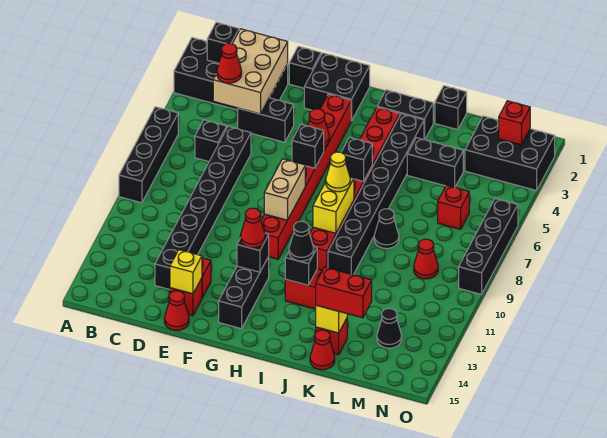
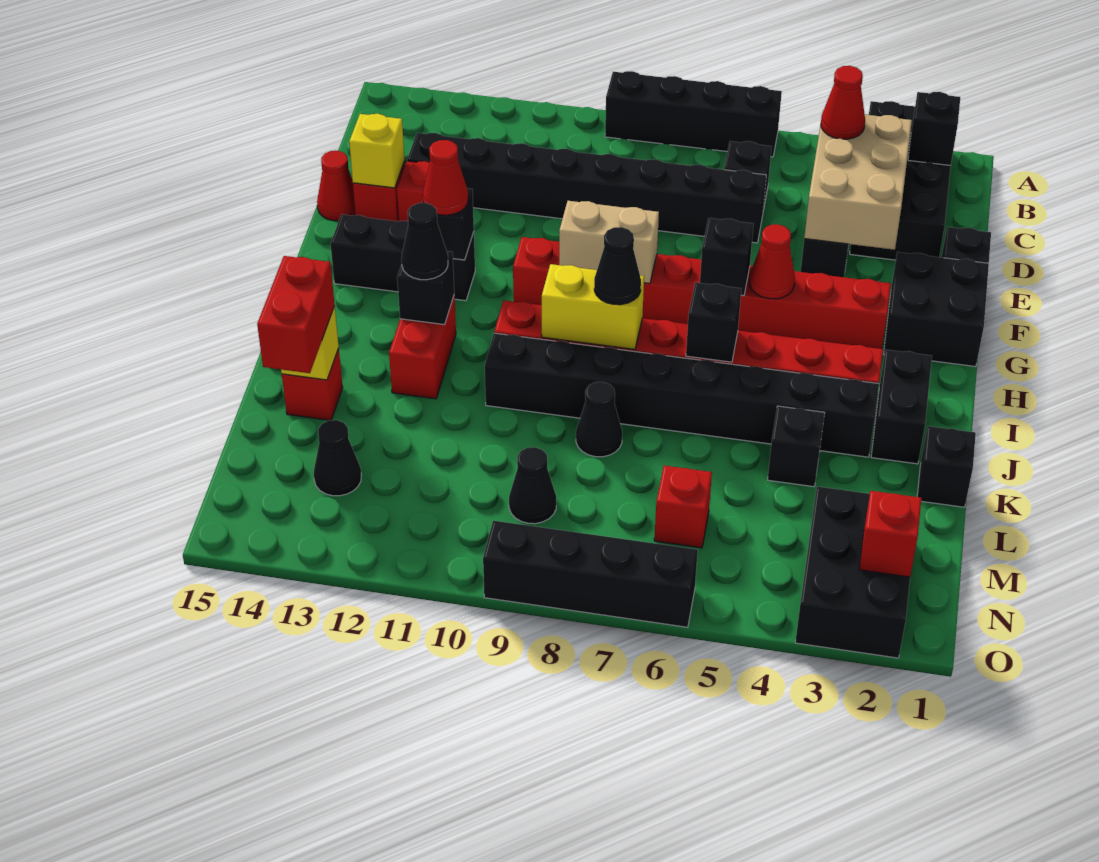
tan brick C2:D4 level 2 -> tan brick C3:E4 level 2
yellow cone I8 level 3 -> black cone I8 level 3
black brick K4:L4 level 1 -> black brick K4 level 1
red cone K15 level 1 -> none
red cone M9 level 1 -> black cone M9 level 1

